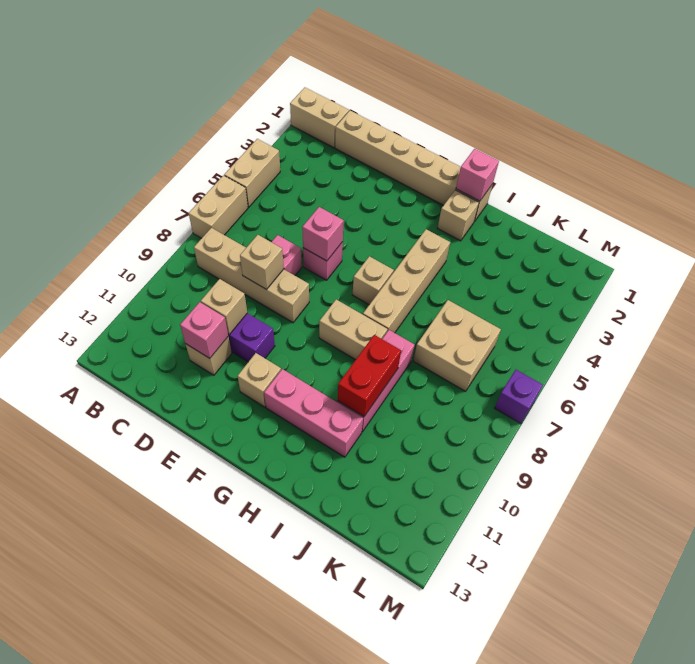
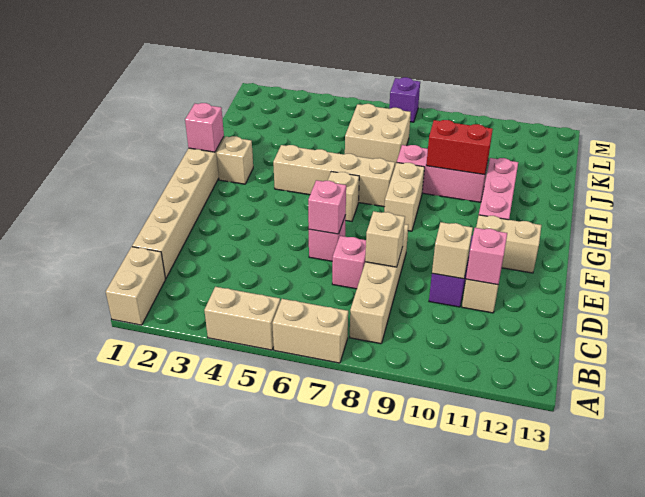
tan brick F11 level 1 -> tan brick F11:F12 level 1

